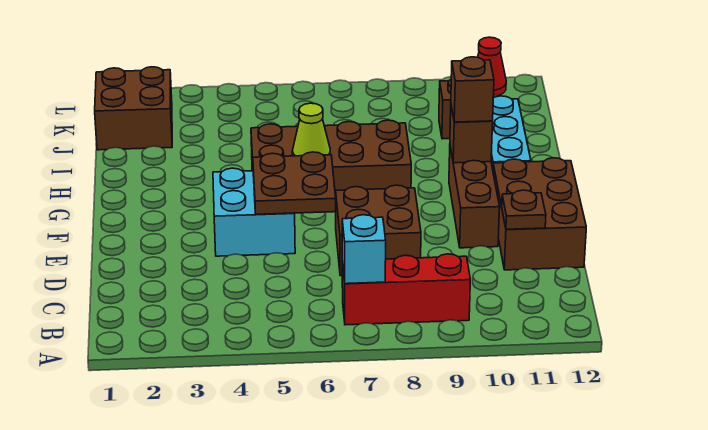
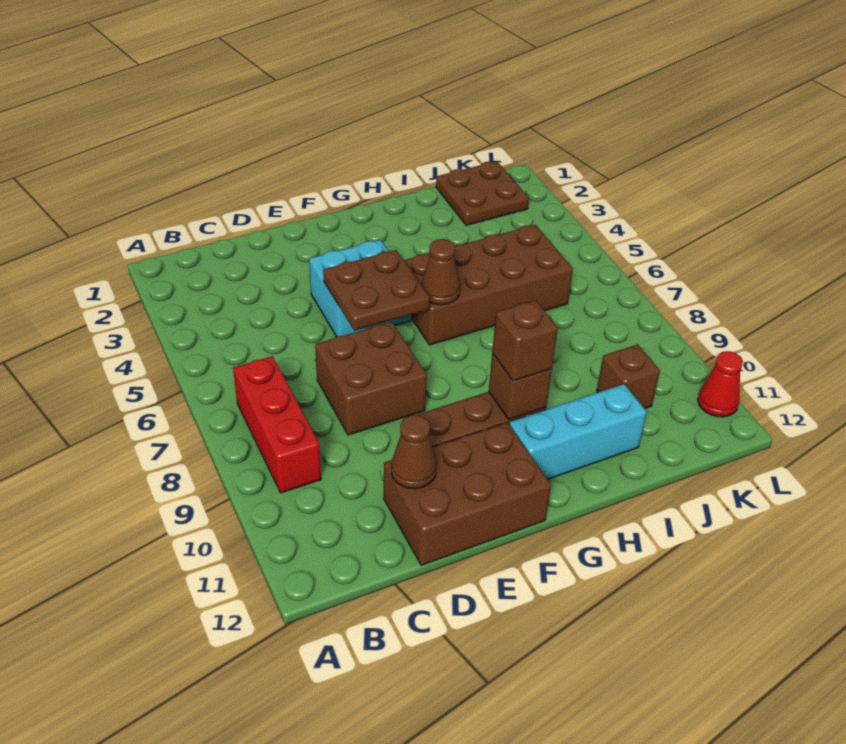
cyan brick B7 level 2 -> none
brown plate D11 level 2 -> brown cone D11 level 2
brown brick G5:H8 level 1 -> brown brick G5:J6 level 1
lime cone G6 level 2 -> brown cone G6 level 2
brown brick J1:K2 level 1 -> brown plate J1:K2 level 1

